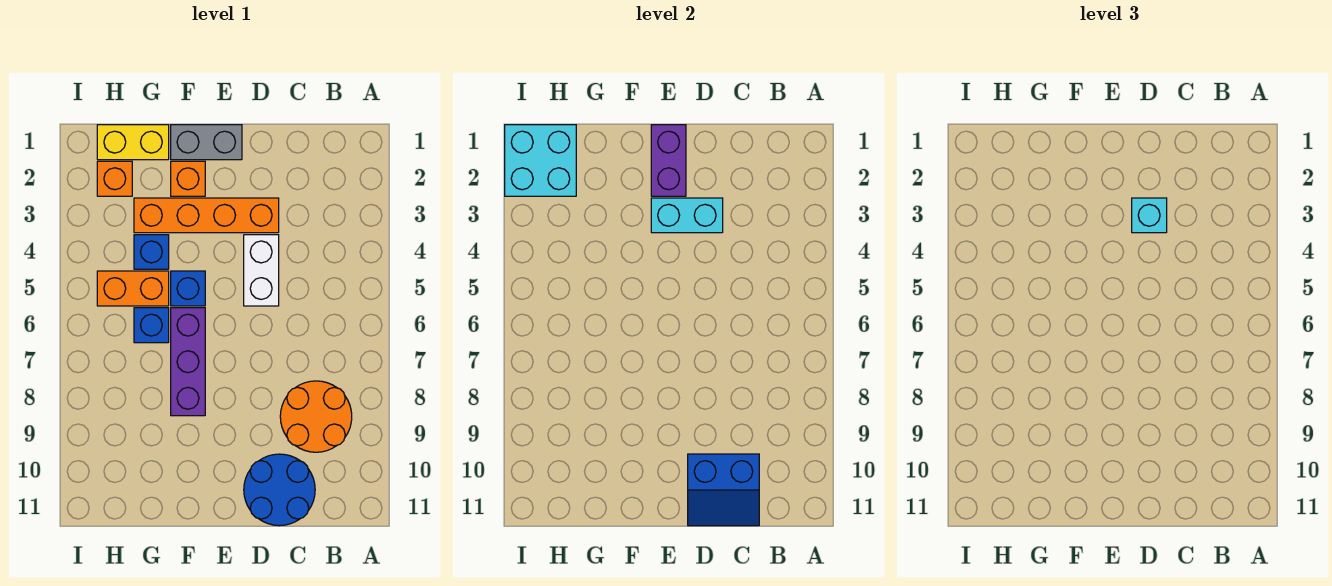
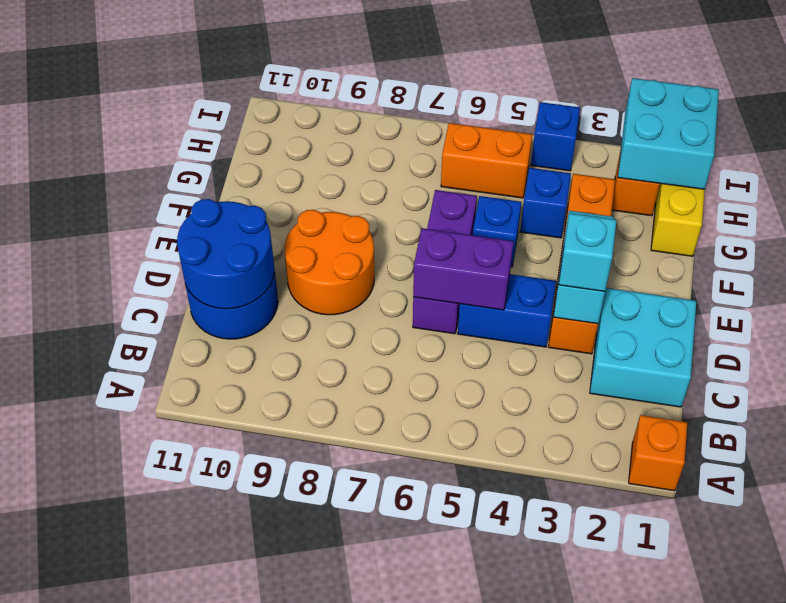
orange round brick B8:C9 level 1 -> orange round brick D8:E9 level 1
none -> cyan brick C1:D2 level 1
blue slope C10:D11 level 2 top 10 -> blue round brick C10:D11 level 2
white brick D4:D5 level 1 -> blue brick D4:D5 level 1
grey brick E1:F1 level 1 -> none
purple brick E1:E2 level 2 -> purple brick D5:D6 level 2
orange brick F2 level 1 -> orange brick A1 level 1
purple brick F6:F8 level 1 -> purple brick D6:F6 level 1
orange brick G5:H5 level 1 -> orange brick H5:H6 level 1
blue brick G6 level 1 -> blue brick I4 level 1

